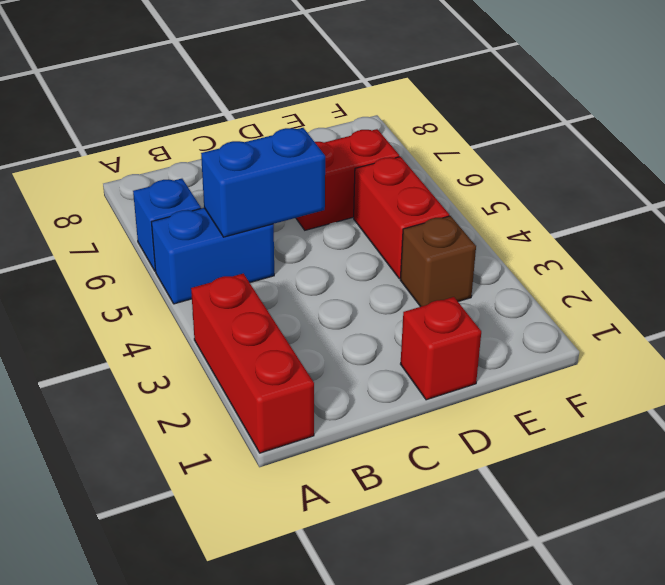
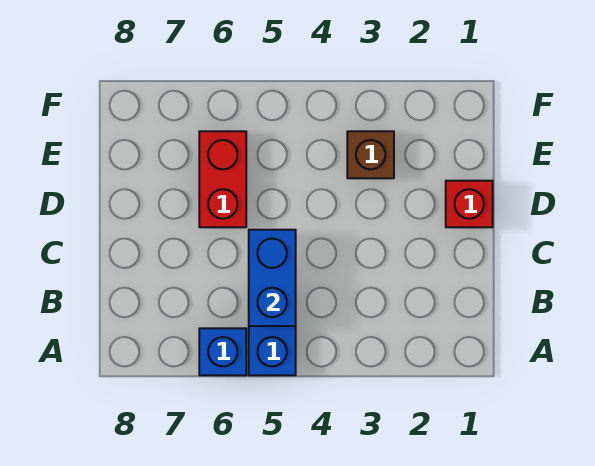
red brick A1:A3 level 1 -> none
red brick E4:E5 level 1 -> none

